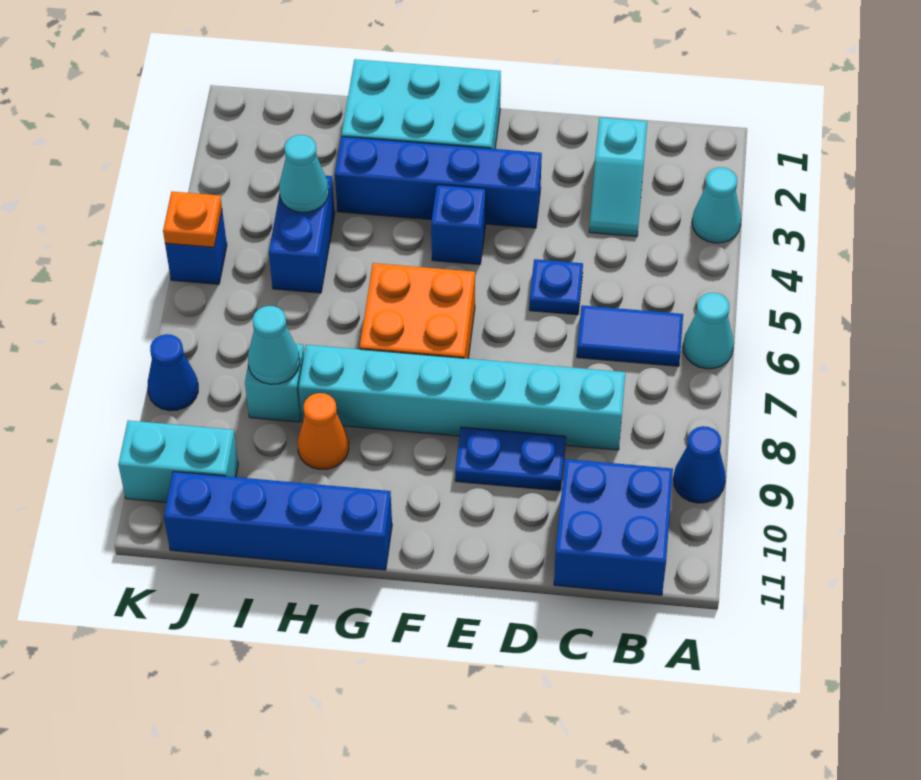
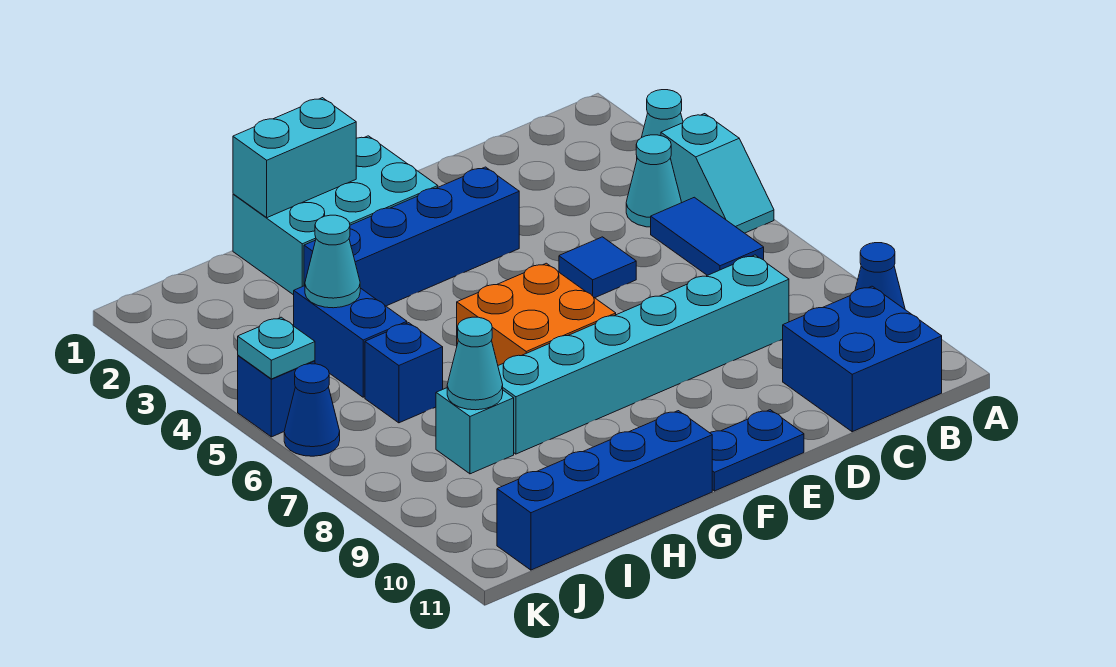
cyan cone A6 level 1 -> cyan cone B4 level 1
blue tile B6:C6 level 1 -> blue tile B5:B6 level 1
cyan slope C2:C3 level 1 top 2 -> cyan slope A4:A5 level 1 top 4
blue plate D5 level 1 -> blue tile D5 level 1
blue plate D9:E9 level 1 -> blue plate E11:F11 level 1
blue brick F4 level 1 -> blue brick I6 level 1
orange cone H9 level 1 -> none
cyan brick J10:K10 level 1 -> cyan brick G1:H1 level 2
orange plate K5 level 2 -> cyan plate K5 level 2
blue cone K8 level 1 -> blue cone K6 level 1

